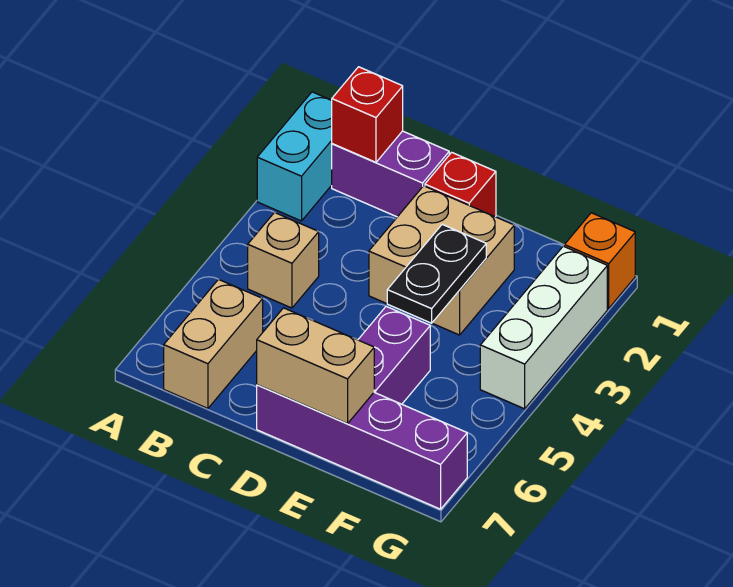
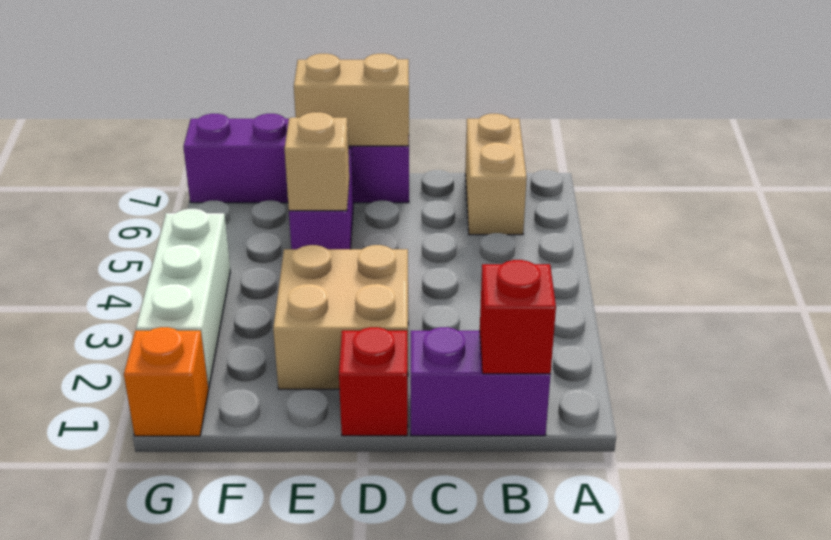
cyan brick A1:A2 level 1 -> none
tan brick B4 level 1 -> tan brick E5 level 2
black plate E3:E4 level 2 -> none

